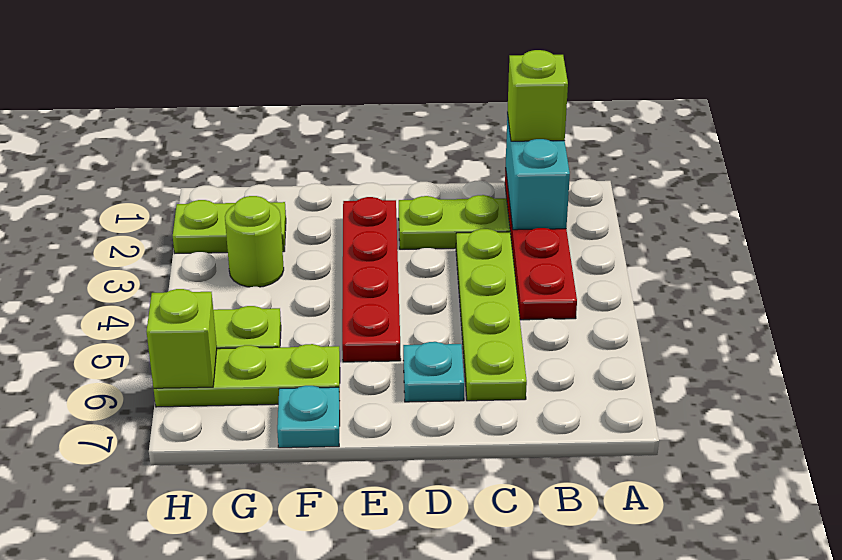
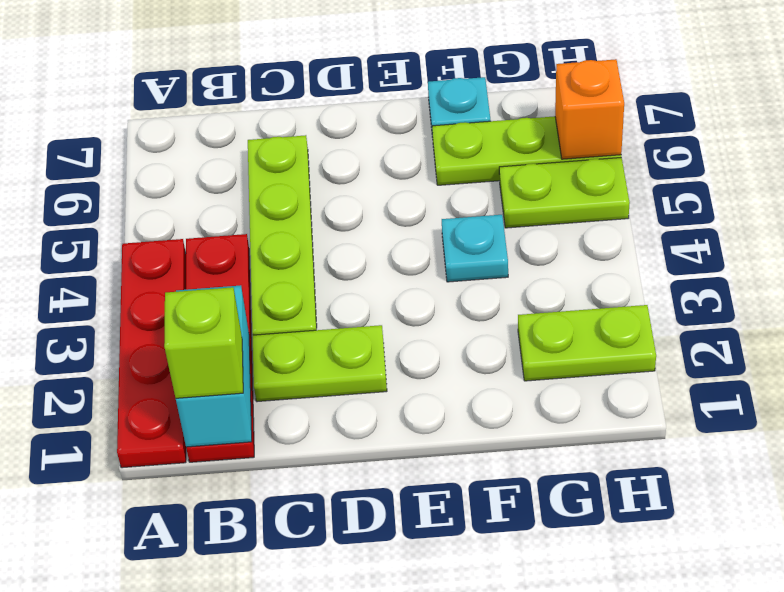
cyan plate D6 level 1 -> cyan plate F4 level 1
red plate E2:E5 level 1 -> red plate A1:A4 level 1
lime round brick G3 level 1 -> none
lime brick H6 level 2 -> orange brick H6 level 2

